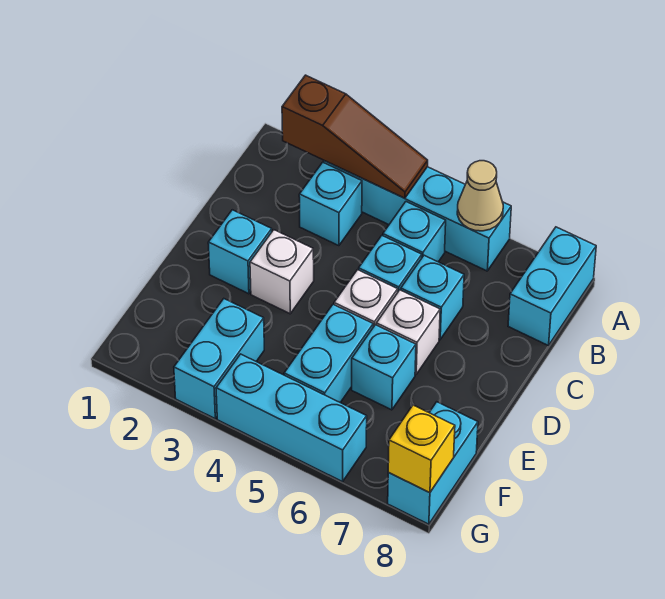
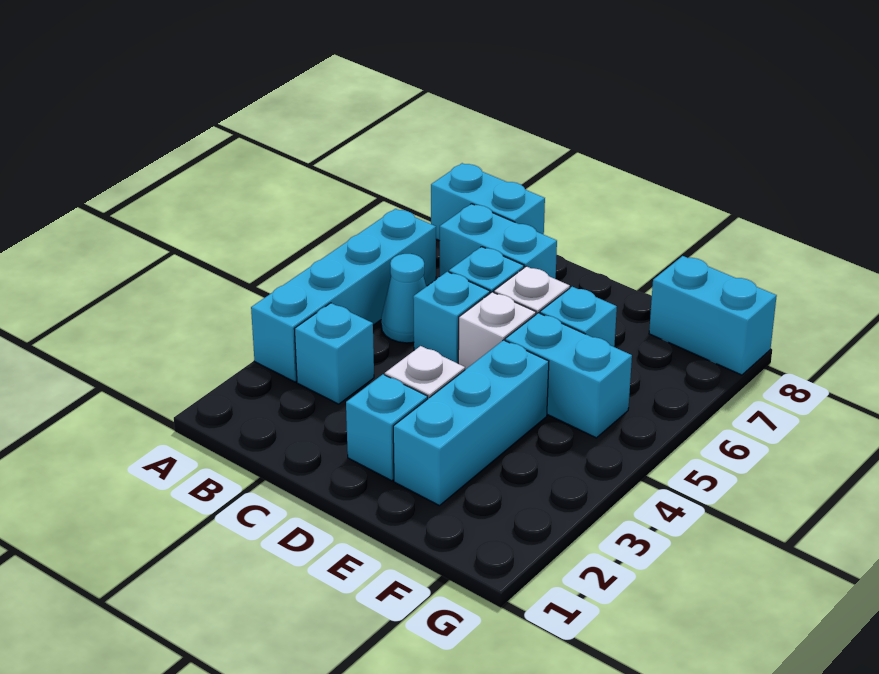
brown slope A2:A4 level 2 top 2 -> none
tan cone A6 level 2 -> none
cyan brick B5 level 1 -> cyan cone B5 level 1
cyan brick F3:G3 level 1 -> cyan brick B7:C7 level 1
cyan brick G4:G6 level 1 -> cyan brick E2:E4 level 1
yellow brick G8 level 2 -> none

